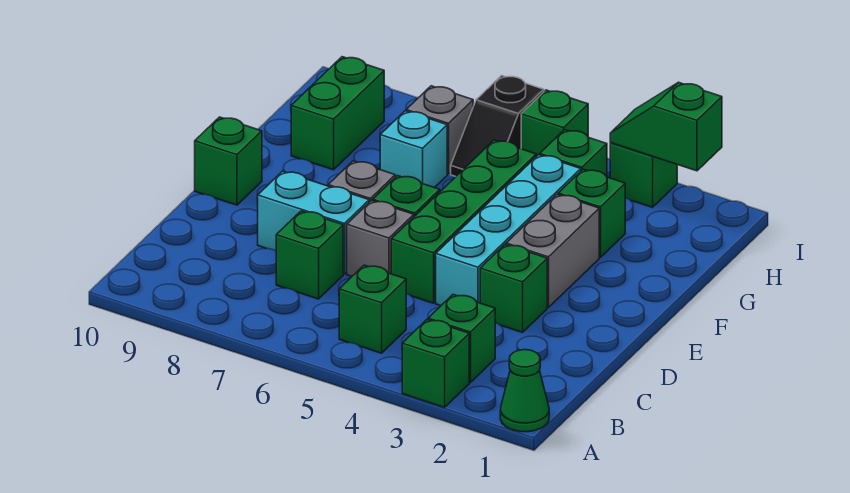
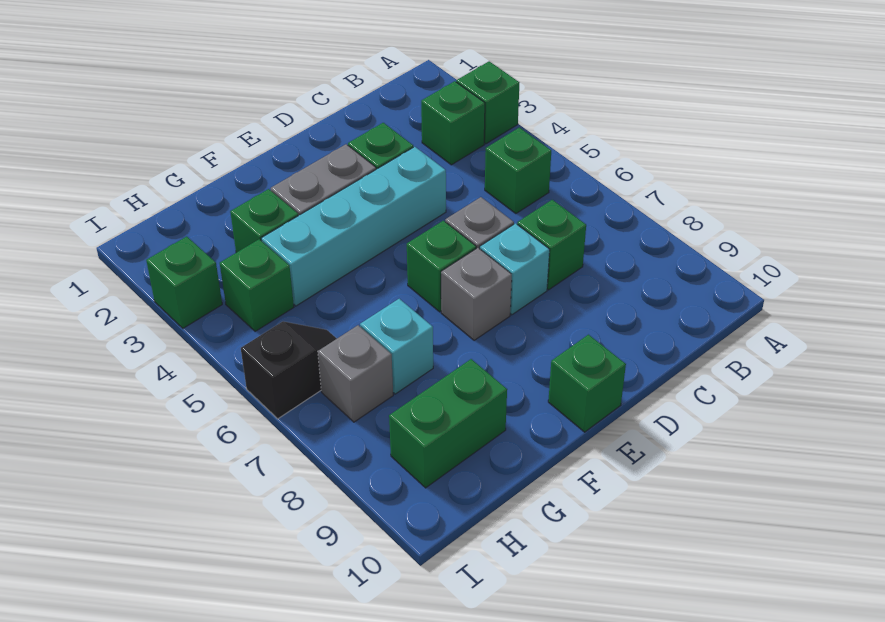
green cone A1 level 1 -> none
green brick D5:G5 level 1 -> none
cyan brick D7:D8 level 1 -> cyan brick D7 level 1
green slope I2:I3 level 2 top 2 -> none
green brick I5 level 1 -> none

